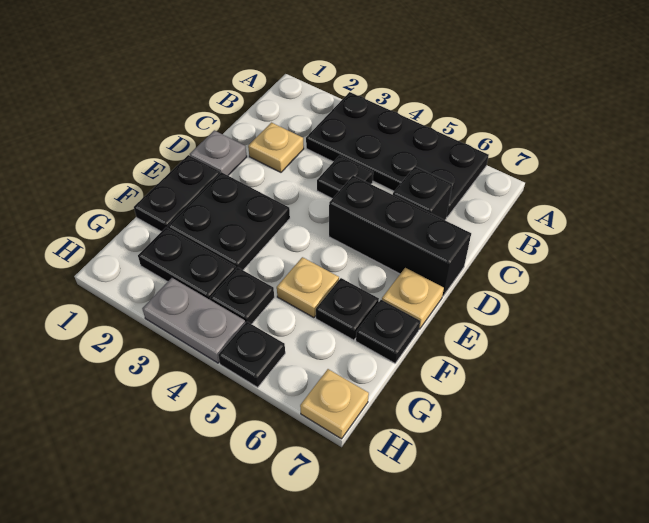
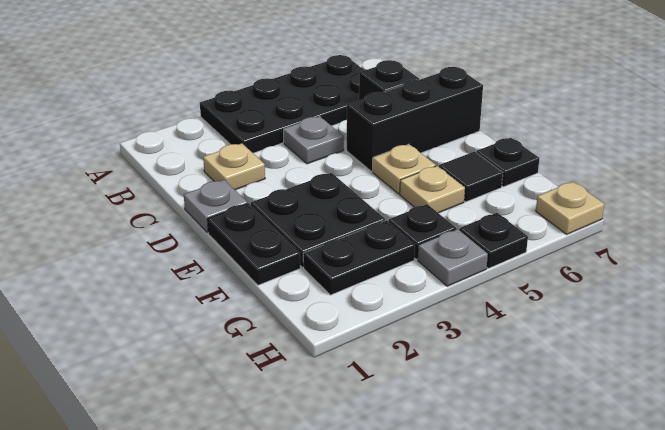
black plate C4 level 1 -> grey plate C4 level 1
tan plate E7 level 1 -> tan plate E5 level 1
black plate F6 level 1 -> black tile F6 level 1
grey plate H3:H4 level 1 -> grey plate H4 level 1

